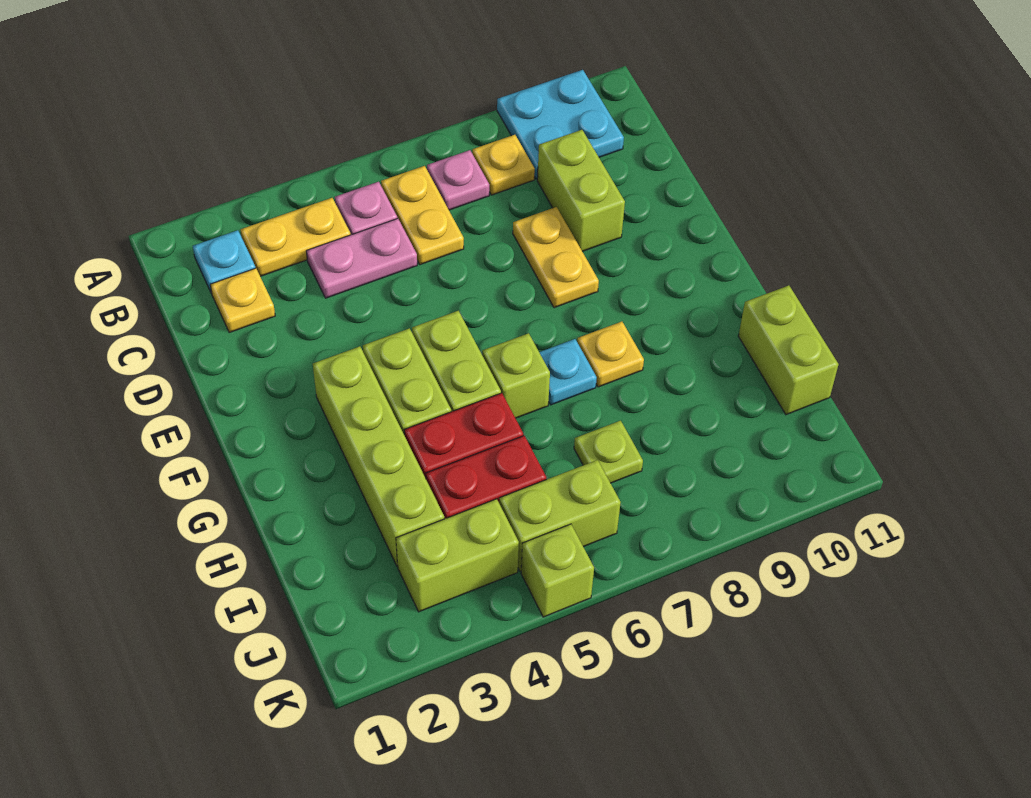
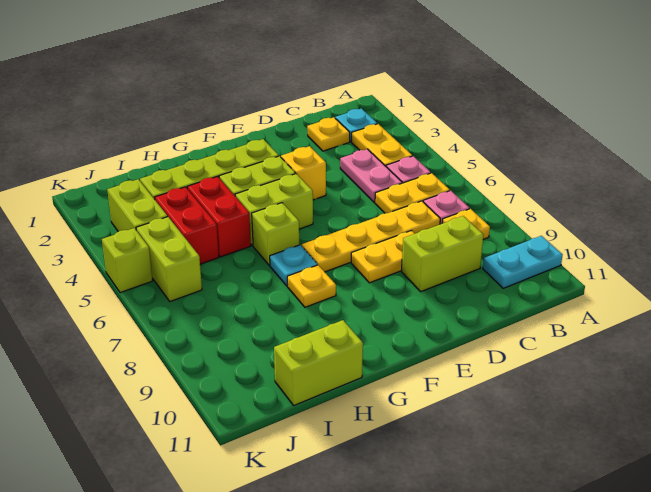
cyan plate A9:B10 level 1 -> cyan plate A10:B10 level 1
none -> yellow plate C7:F7 level 1
none -> yellow brick E4 level 1
lime plate I7 level 1 -> none

